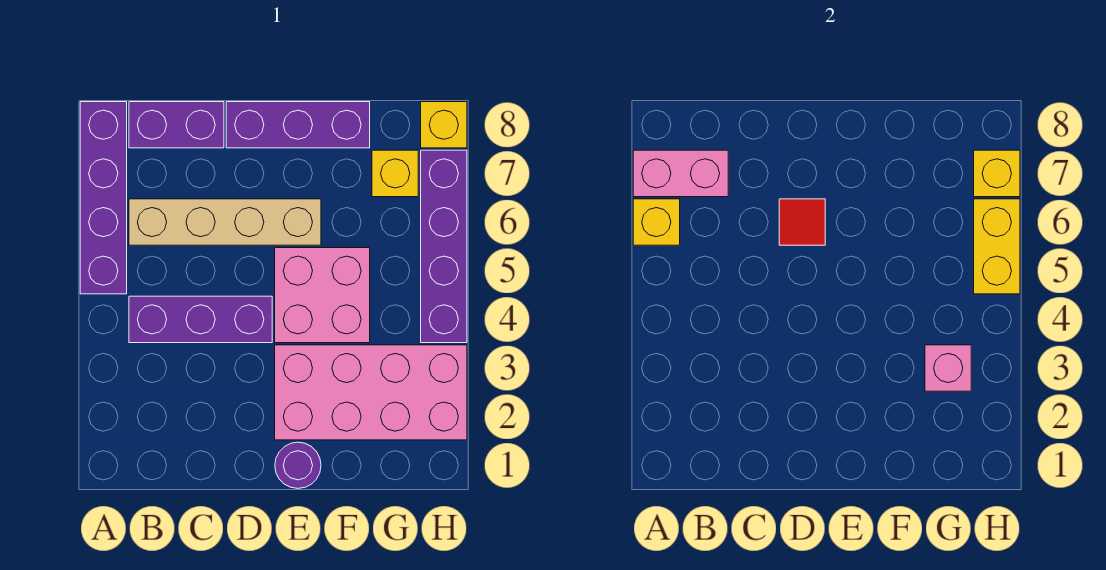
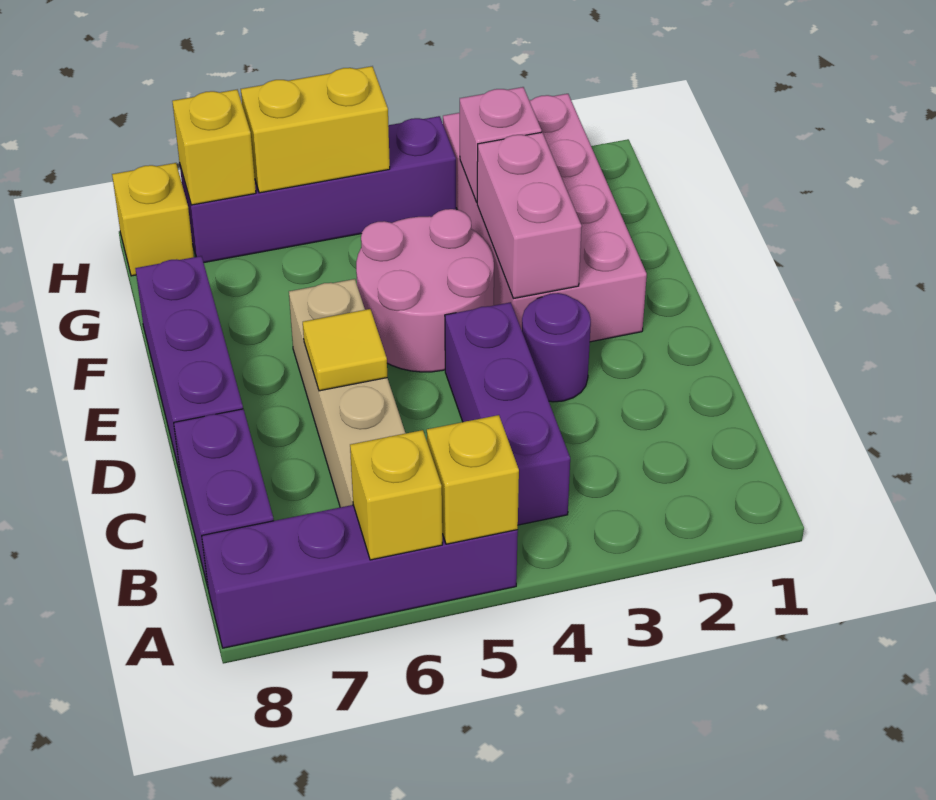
pink brick A7:B7 level 2 -> pink brick E3:F3 level 2
red tile D6 level 2 -> yellow tile D6 level 2
purple round brick E1 level 1 -> purple round brick D3 level 1
pink brick E4:F5 level 1 -> pink round brick E4:F5 level 1
yellow brick G7 level 1 -> yellow brick A5 level 2

